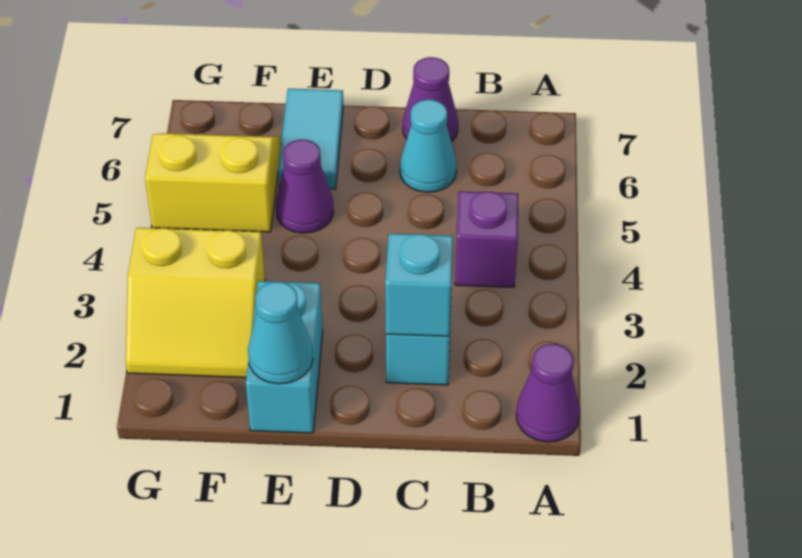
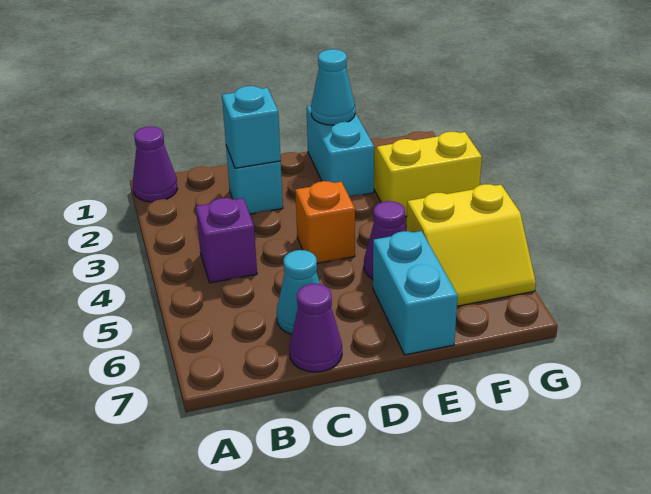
none -> orange brick D4 level 1
cyan tile E6:E7 level 1 -> cyan brick E6:E7 level 1

